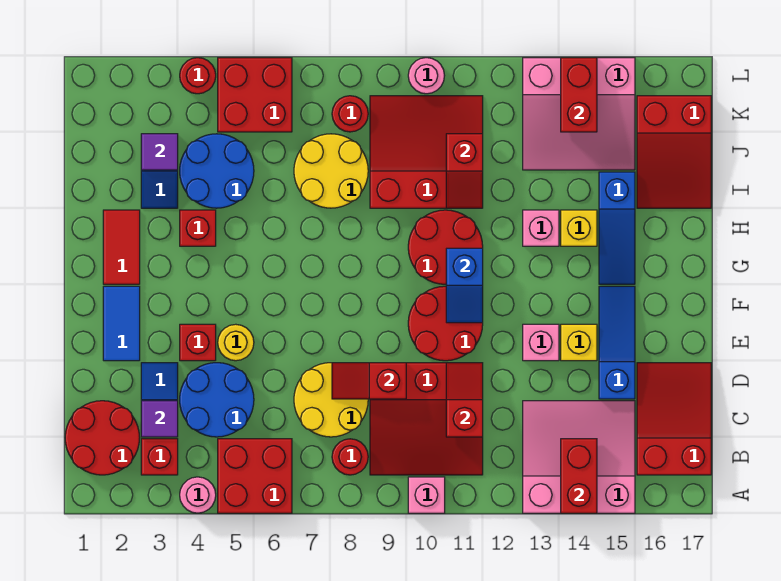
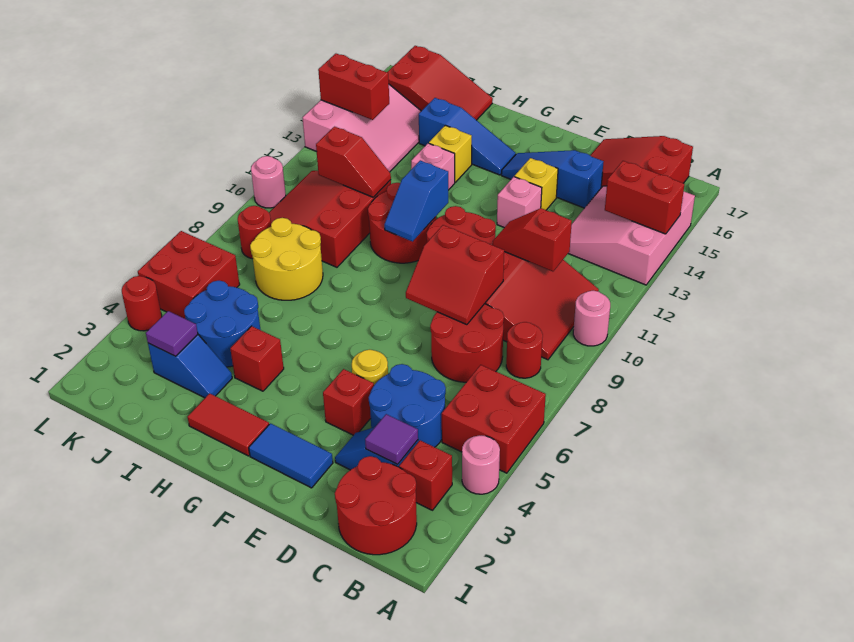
pink brick A10 level 1 -> pink round brick A10 level 1
yellow round brick C7:D8 level 1 -> red round brick C7:D8 level 1
red slope D8:D9 level 2 top 9 -> red slope D8:E9 level 2 top 9
blue slope F11:G11 level 2 top G -> blue slope G10:G11 level 2 top 11

